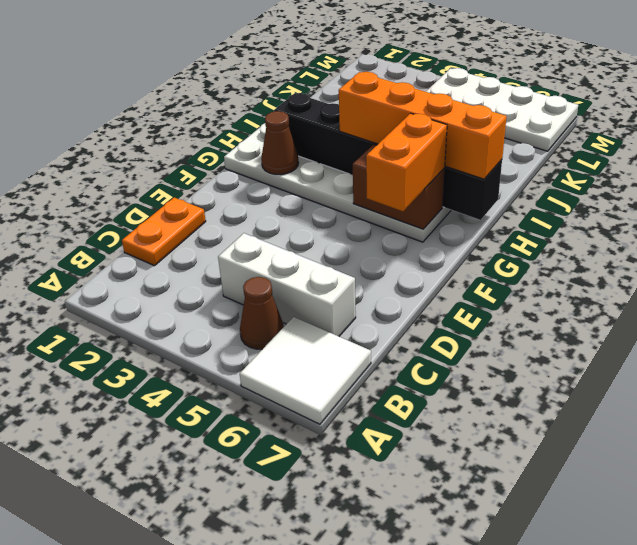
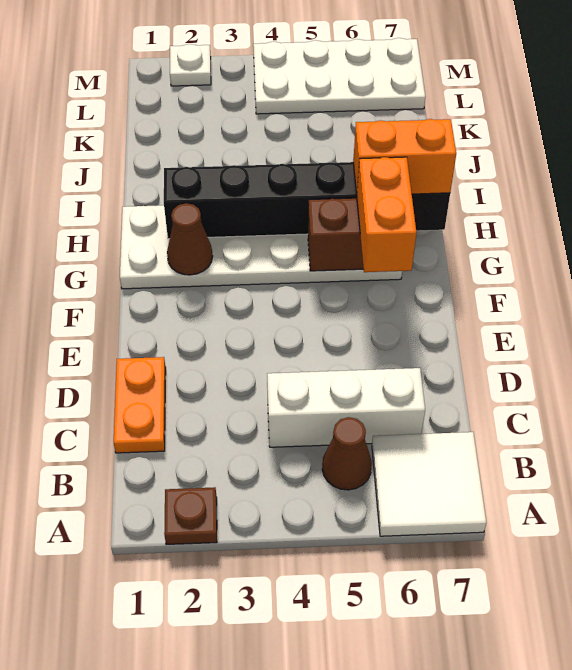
none -> brown plate A2 level 1
orange brick H4:H7 level 3 -> orange brick H6:H7 level 3
none -> white plate M2 level 1

